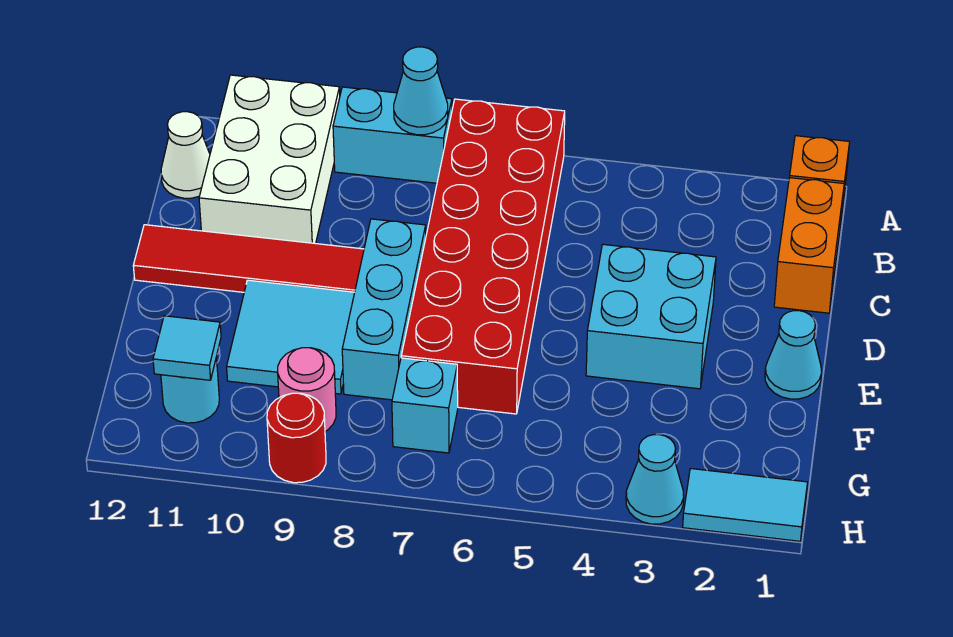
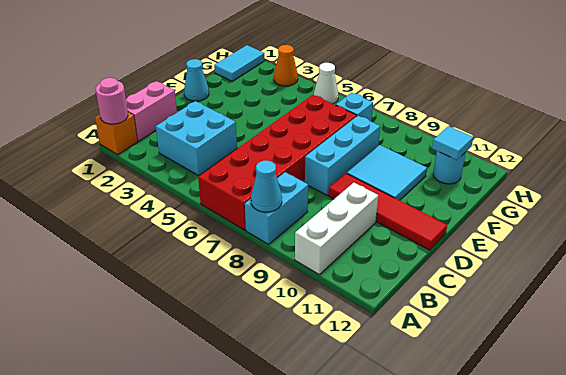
cyan brick A8:A9 level 1 -> cyan brick A8:B8 level 1
white brick A10:C11 level 1 -> white brick A10:C10 level 1
orange brick B1:C1 level 1 -> pink brick B1:C1 level 1
white cone B12 level 1 -> white cone H5 level 1
cyan brick D3:E4 level 1 -> cyan brick B3:C4 level 1
pink round brick G9 level 1 -> pink round brick A1 level 2
cyan tile H1:H2 level 1 -> cyan tile G1:H1 level 1
cyan cone H3 level 1 -> orange cone H3 level 1
red round brick H9 level 1 -> none

